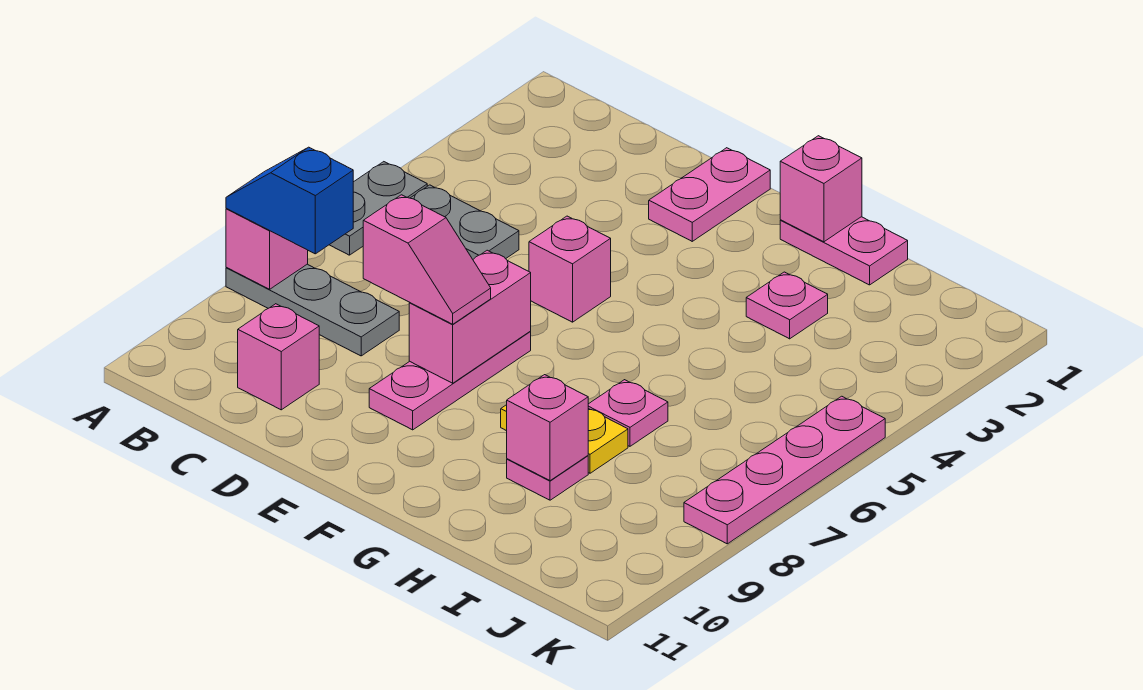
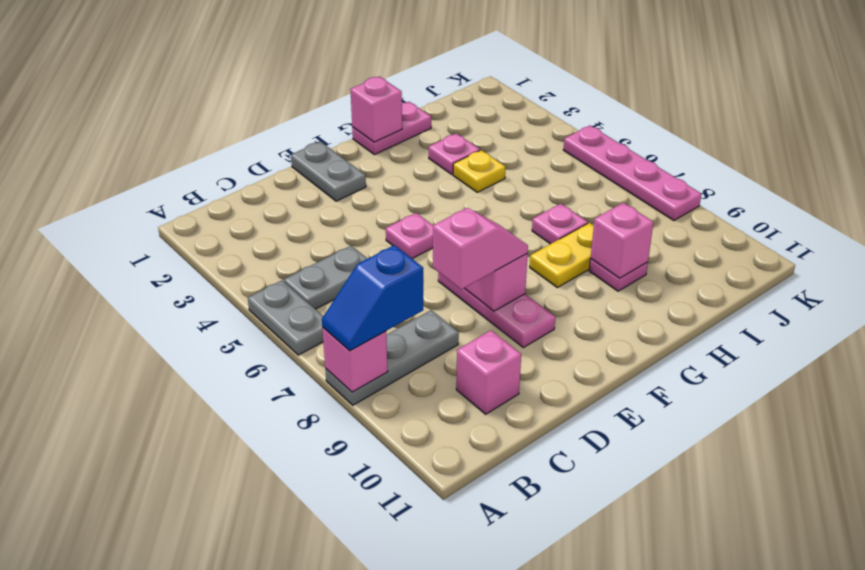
pink plate E1:E2 level 1 -> grey plate E1:E2 level 1
pink brick E5 level 1 -> pink plate E5 level 1
none -> yellow plate H4 level 1

